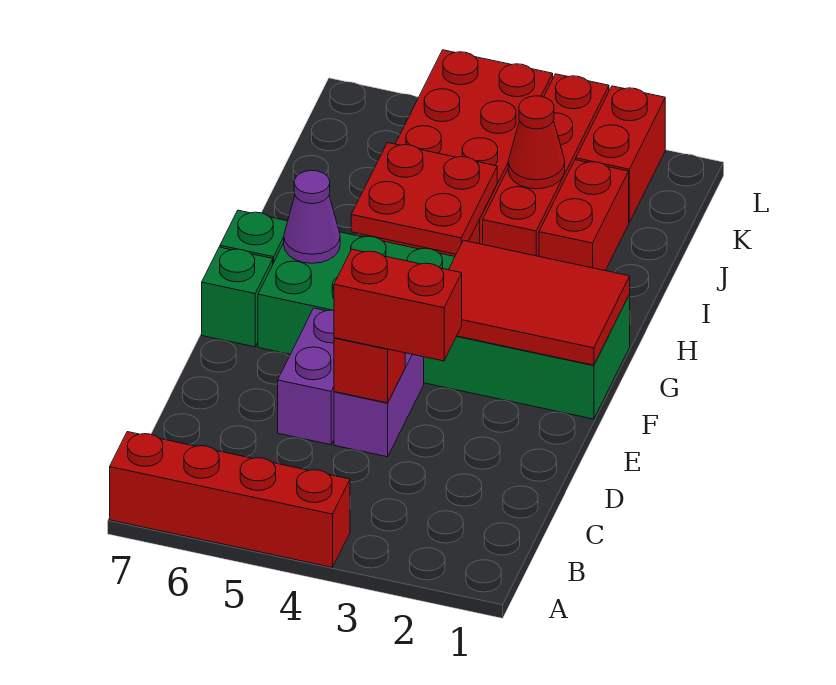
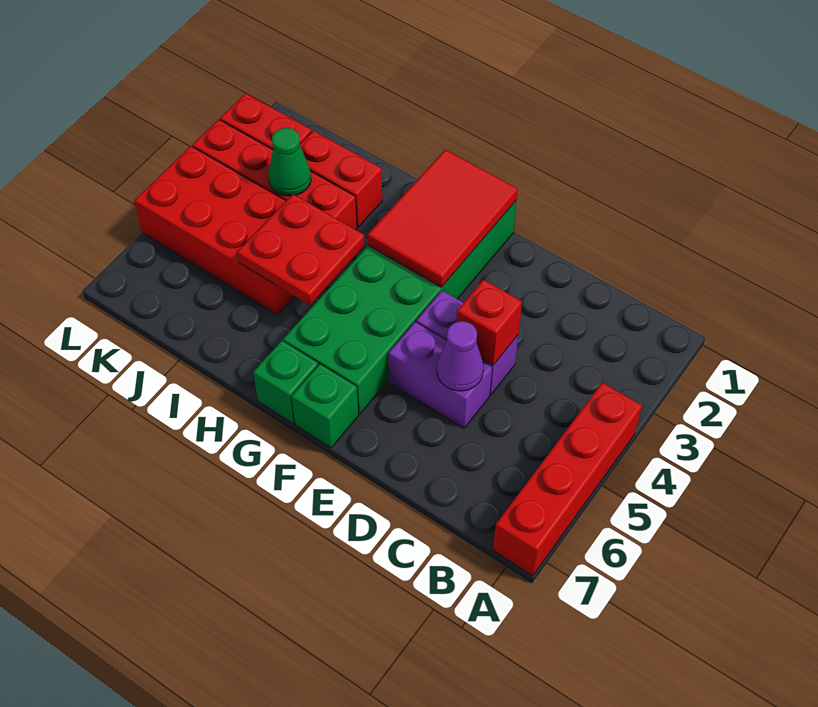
red brick D3:D4 level 3 -> none
purple cone G6 level 2 -> purple cone D5 level 2
red cone J3 level 2 -> green cone J3 level 2

